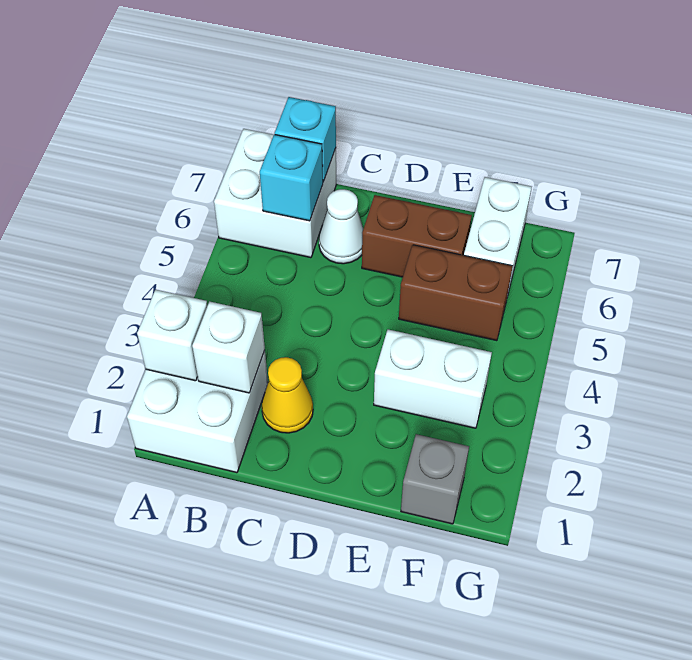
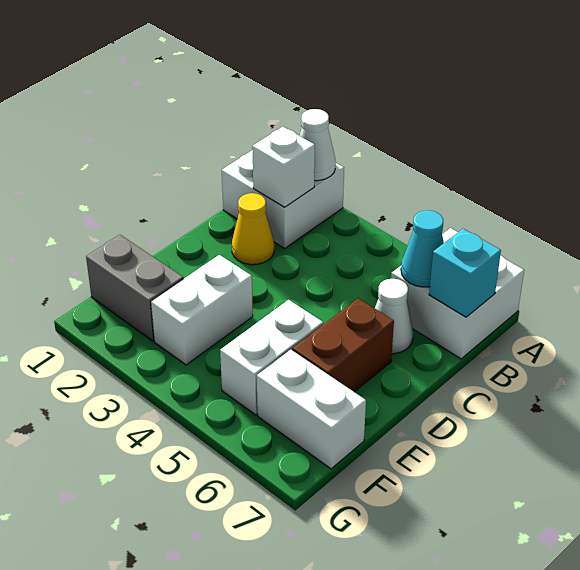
white brick A2 level 2 -> white cone A2 level 2
cyan brick B6 level 2 -> cyan cone B6 level 2
brown brick E5:F5 level 1 -> white brick E5:F5 level 1
grey brick F1 level 1 -> grey brick F1:F2 level 1

